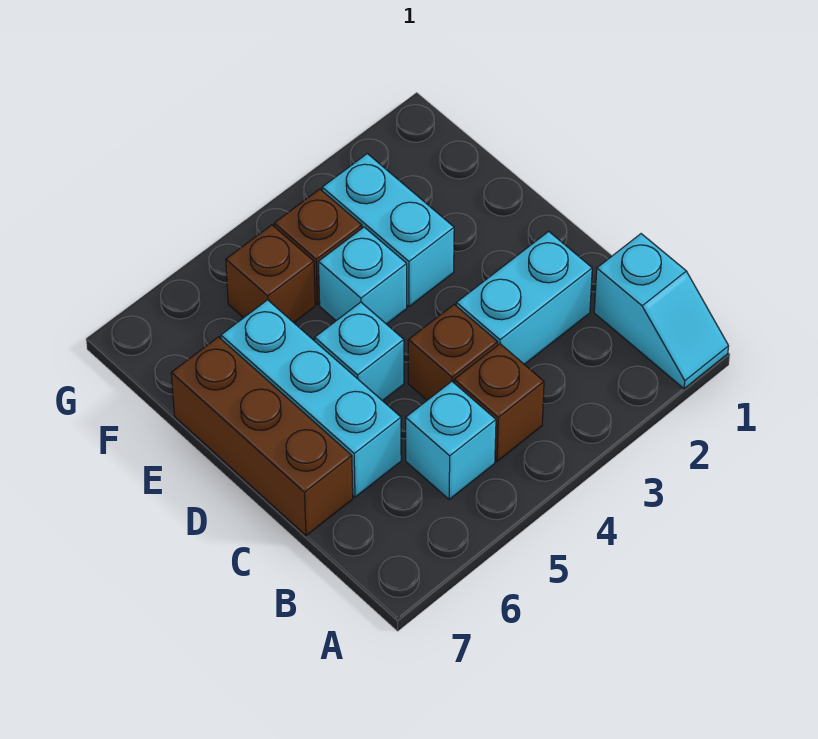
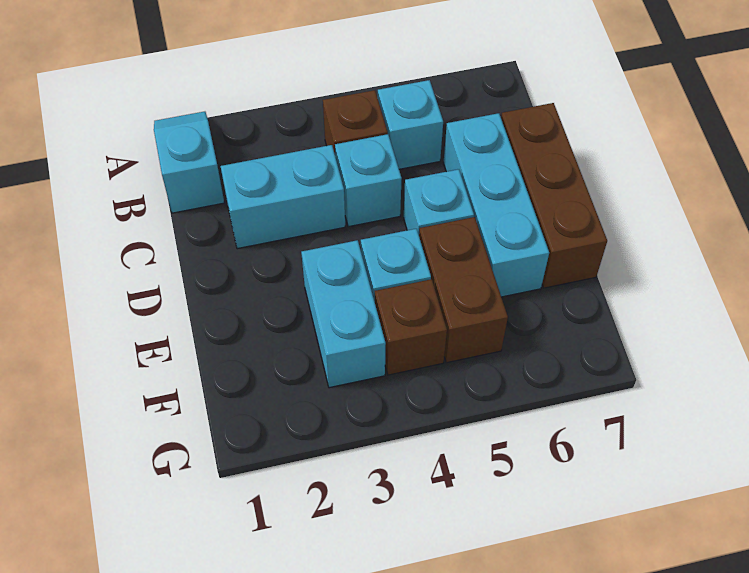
brown brick C4 level 1 -> cyan brick C4 level 1
brown brick F5 level 1 -> brown brick E5:F5 level 1

